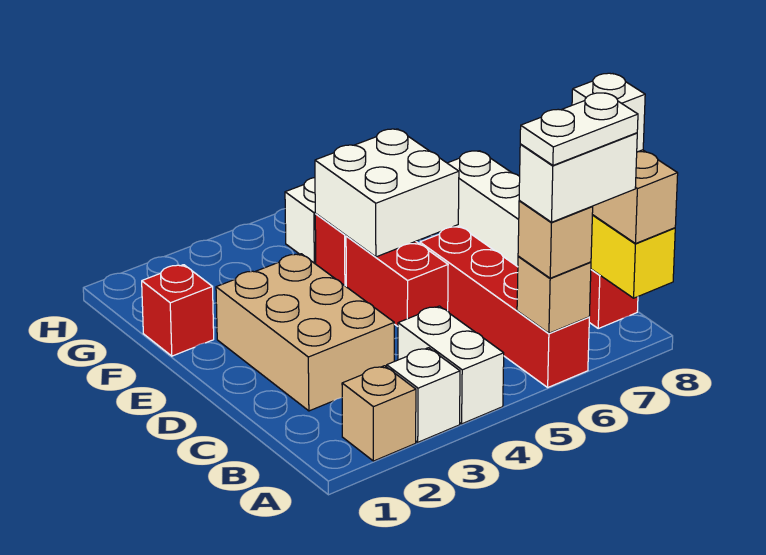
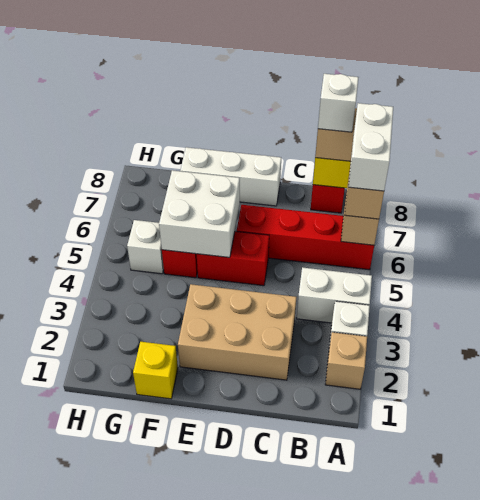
white plate A6:A7 level 5 -> none
red brick F1 level 1 -> yellow brick F1 level 1

